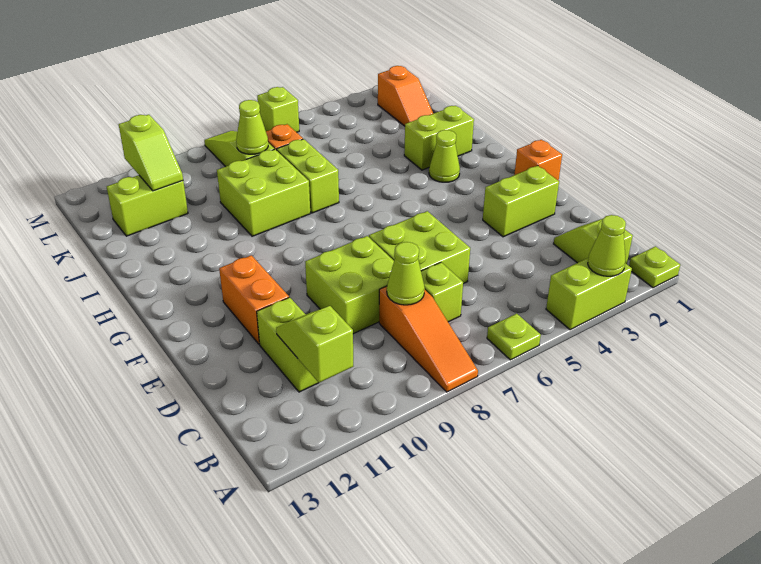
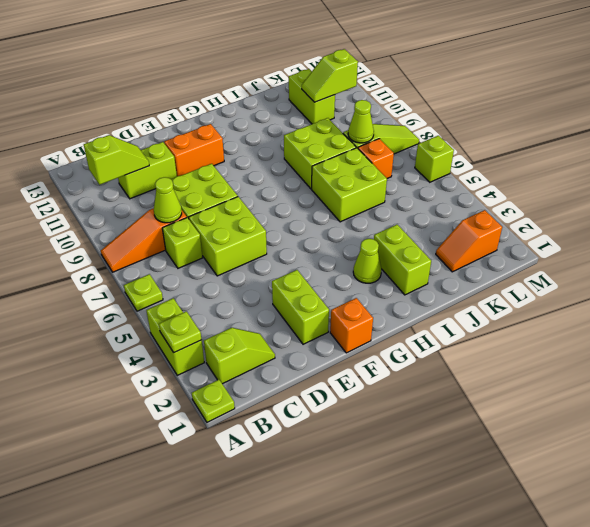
lime cone A3 level 2 -> lime plate A3 level 2
lime brick I7:J7 level 1 -> lime brick I6:J7 level 1

